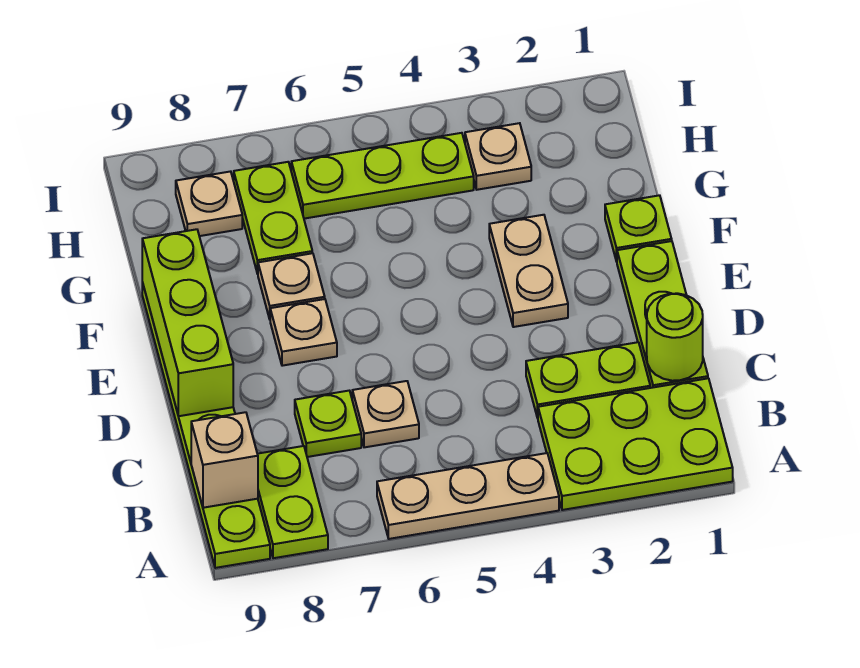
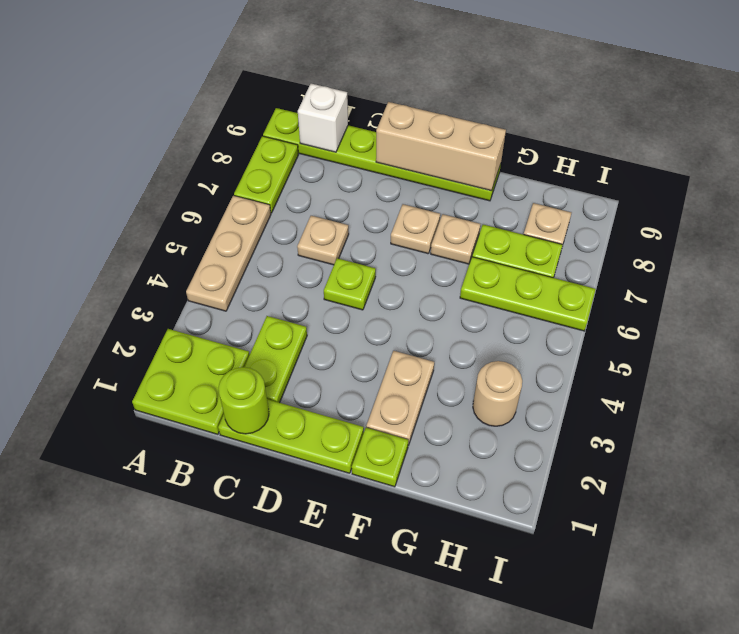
lime plate A1:B3 level 1 -> lime plate A1:B2 level 1
lime plate A8:B8 level 1 -> lime plate A7:A8 level 1
tan brick B9 level 2 -> white brick B9 level 2
lime plate C7 level 1 -> lime plate D5 level 1
lime brick D9:F9 level 2 -> tan brick D9:F9 level 2
tan plate E3:F3 level 1 -> tan plate F2:F3 level 1
tan plate H3 level 1 -> tan round brick H3 level 1
lime plate H4:H6 level 1 -> lime plate G6:I6 level 1

